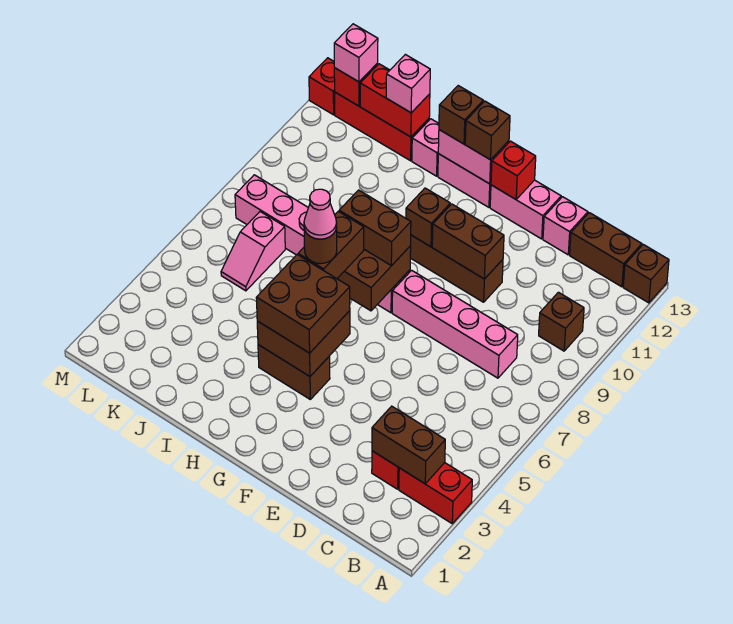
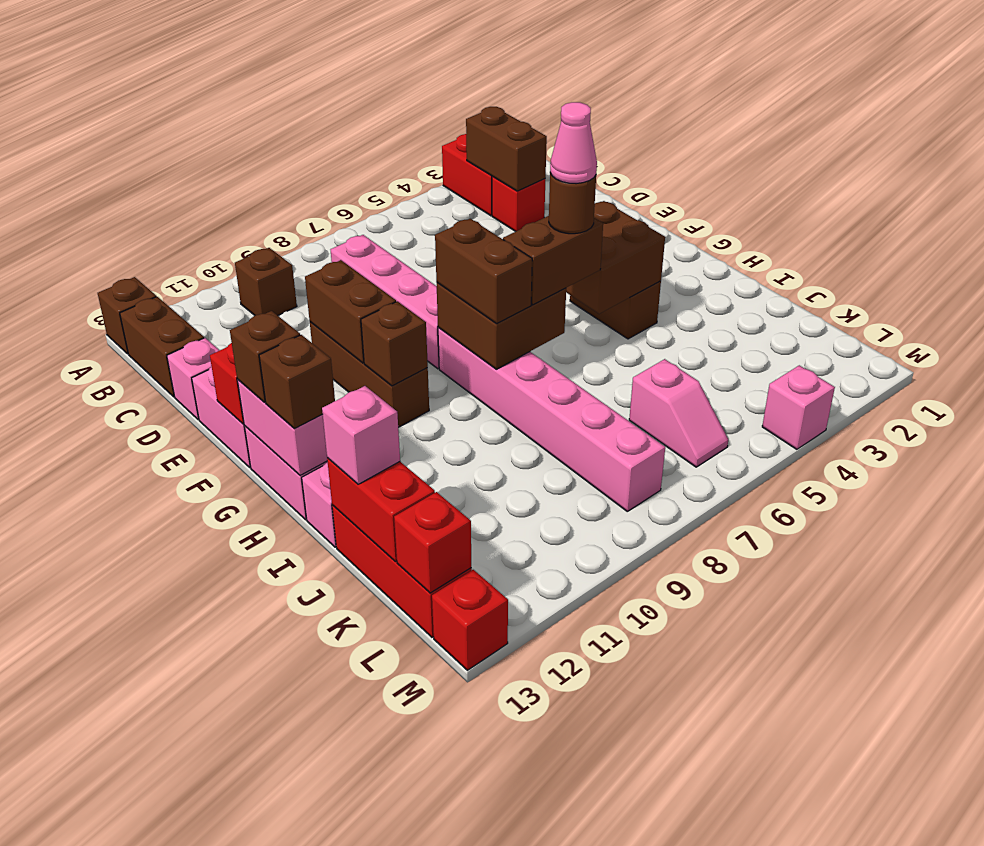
brown brick G4:H5 level 3 -> none
pink slope K6:K7 level 1 top 7 -> pink slope K6:L6 level 1 top K
pink brick L13 level 3 -> pink brick M4 level 1

